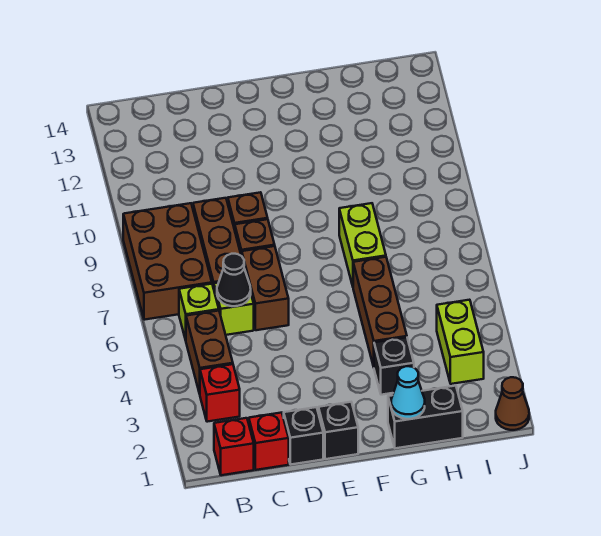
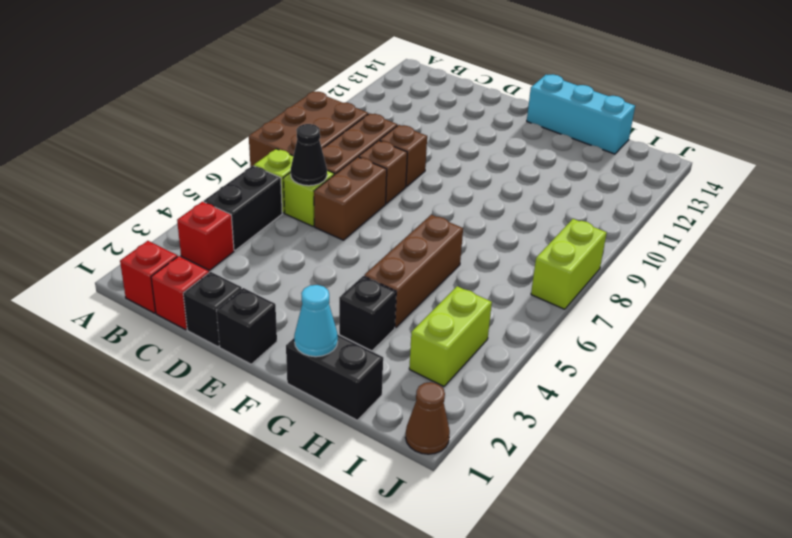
brown brick B4:B5 level 1 -> black brick B4:B5 level 1
none -> cyan brick F14:H14 level 1
lime brick G7:G8 level 1 -> lime brick J7:J8 level 1

